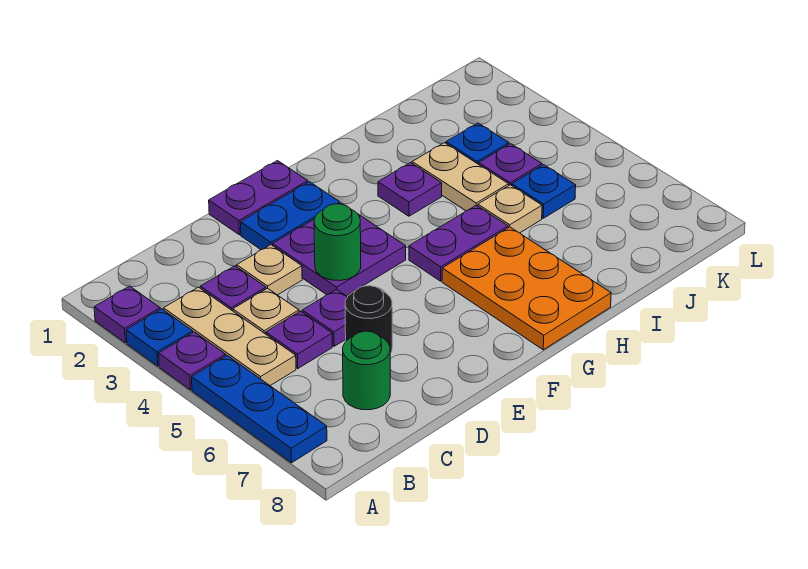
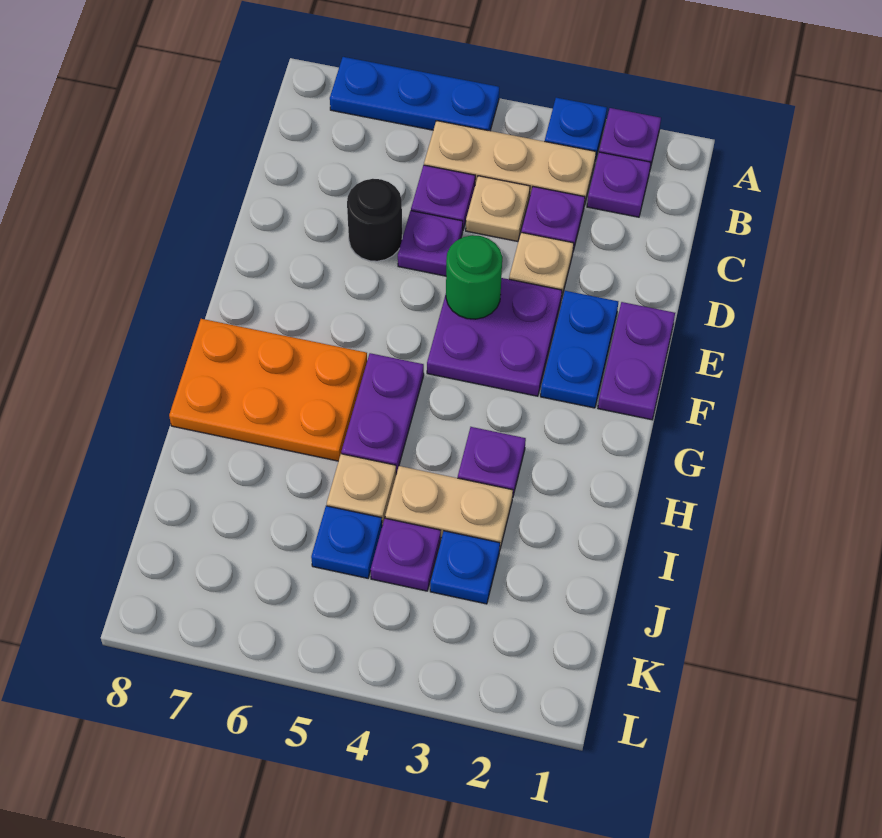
purple plate A4 level 1 -> purple plate B2 level 1
green round brick C7 level 1 -> none

